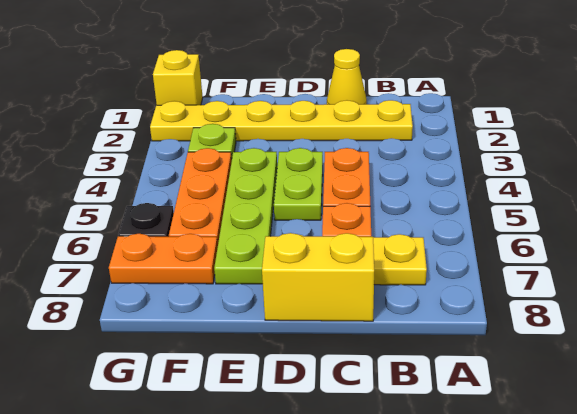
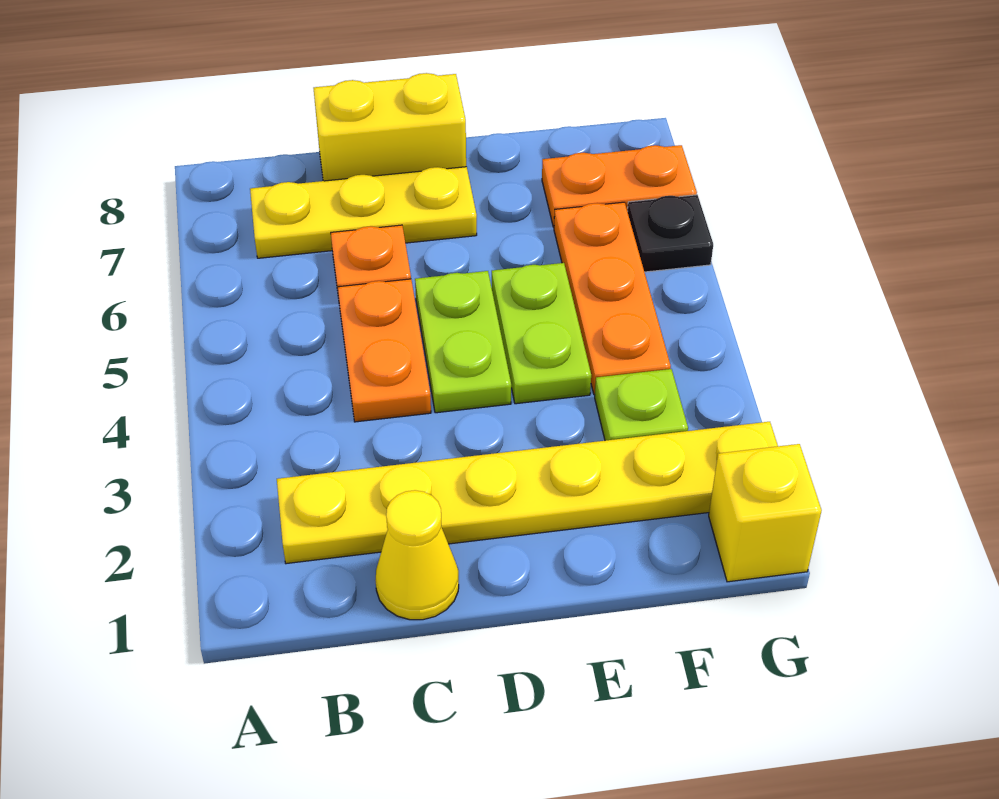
lime plate E4:E7 level 1 -> lime plate E4:E5 level 1

